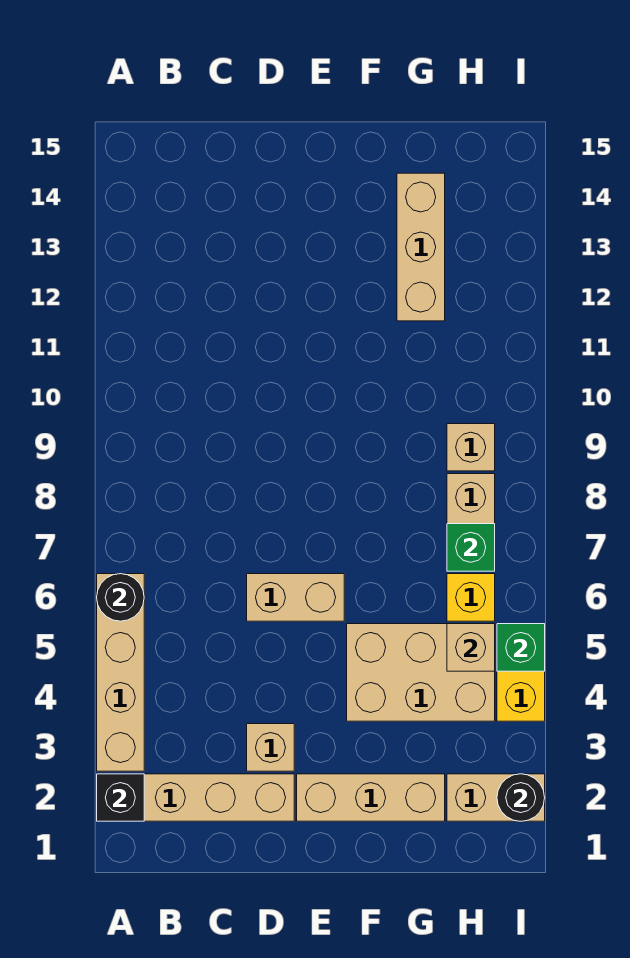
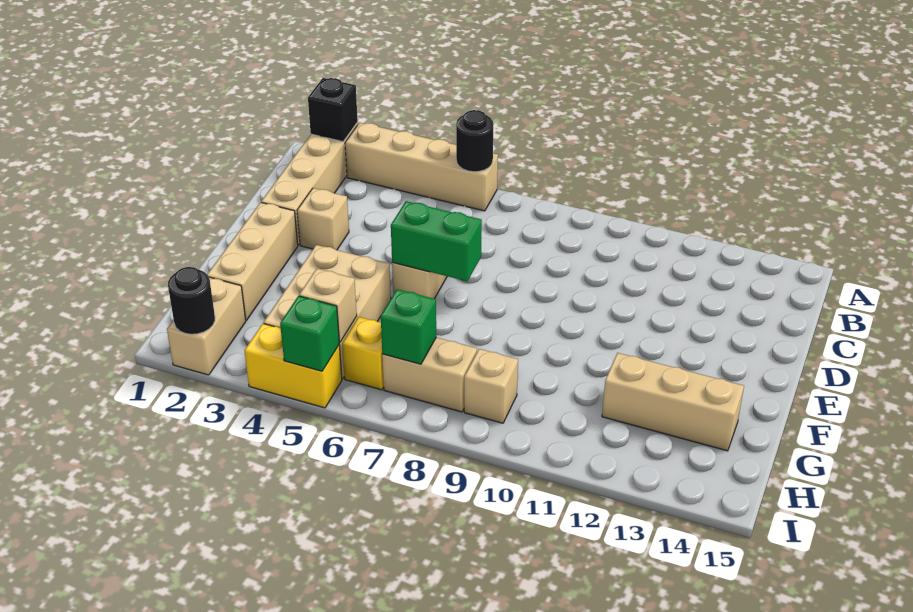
none -> green brick E6:E7 level 2

